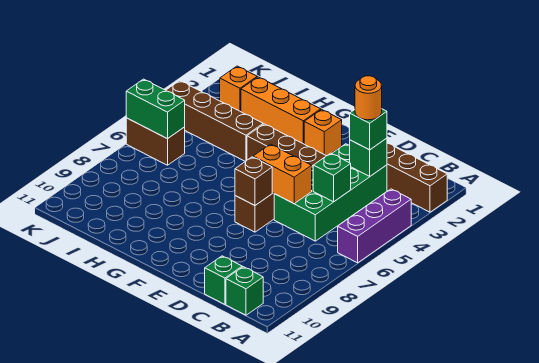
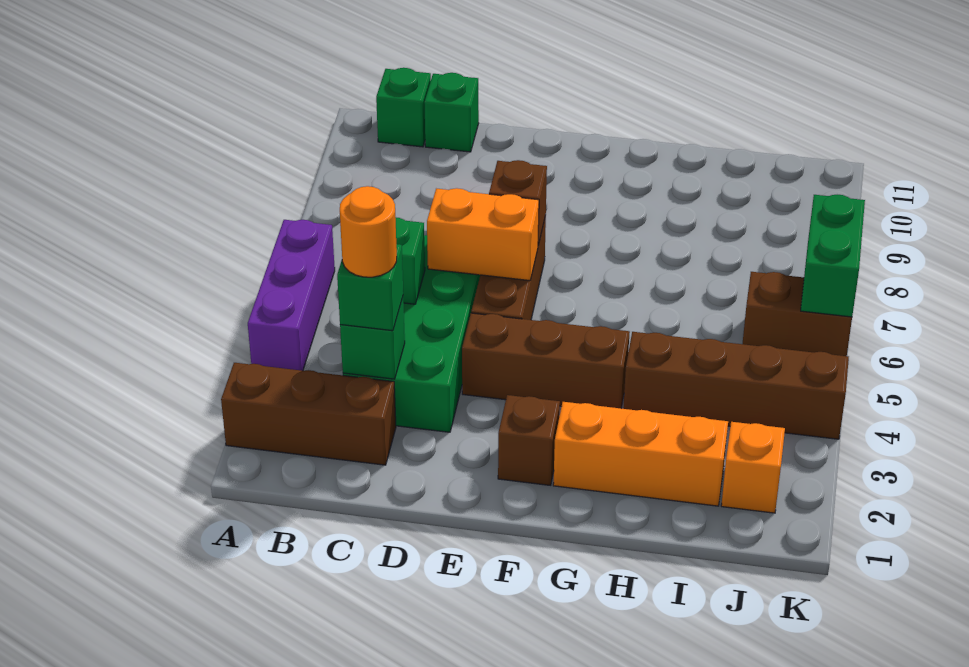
orange brick F2 level 1 -> brown brick F2 level 1
green brick J6:K6 level 2 -> green brick K6:K7 level 2

